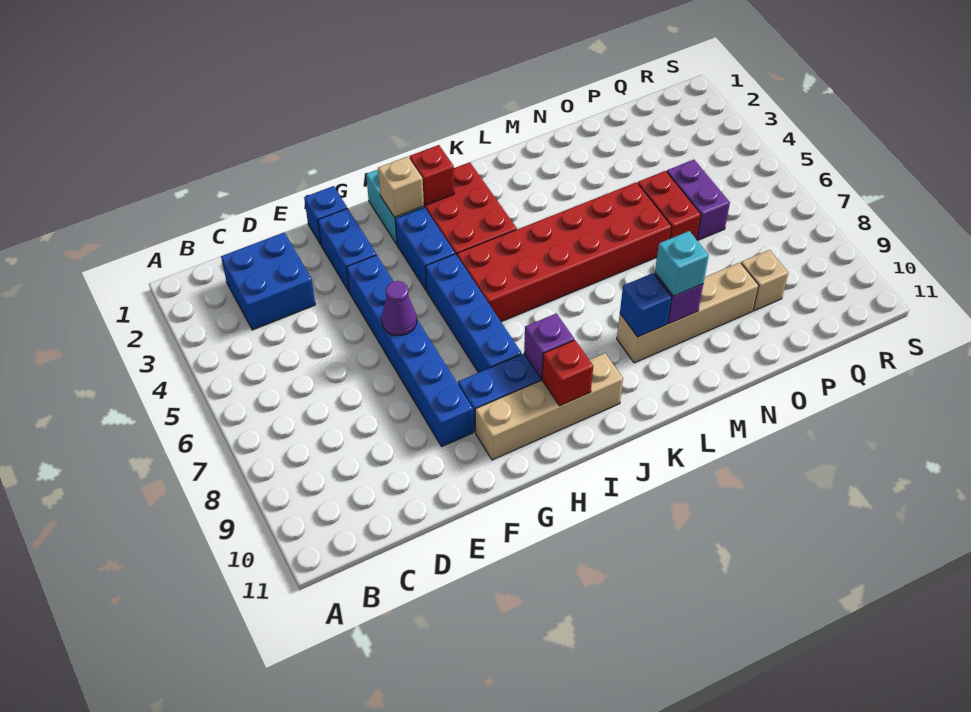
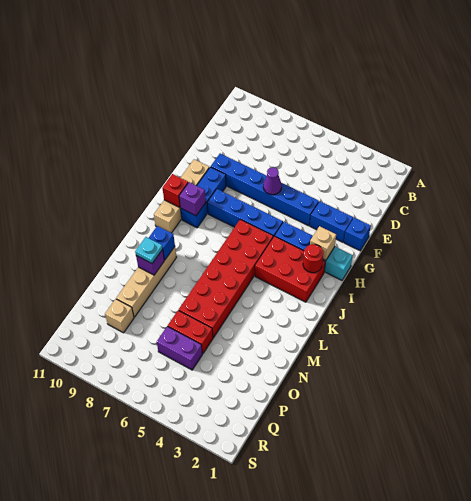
blue brick C2:D3 level 1 -> none
red brick I2 level 2 -> red round brick I2 level 2
cyan brick M9 level 3 -> cyan plate M9 level 3

